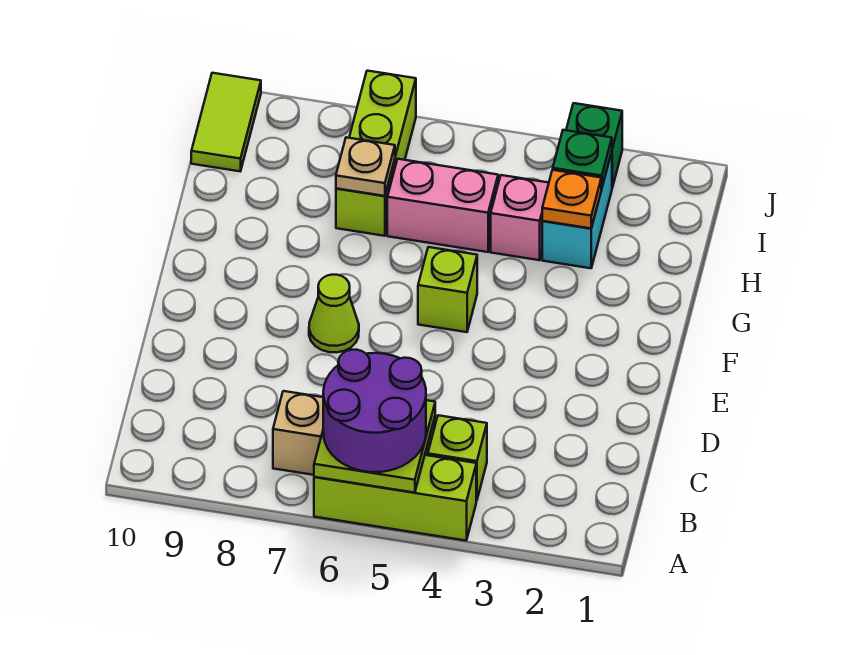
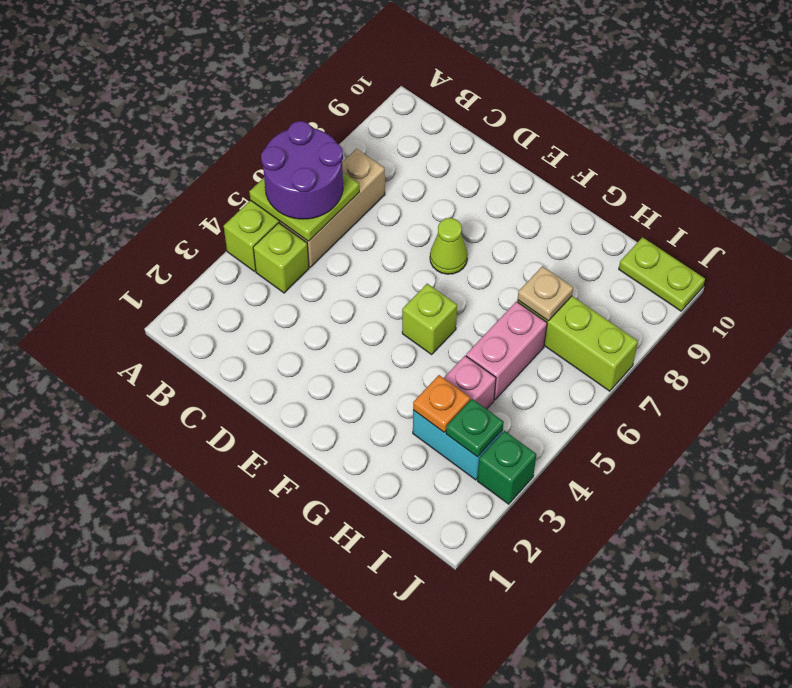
lime tile I10:J10 level 1 -> lime plate I10:J10 level 1

